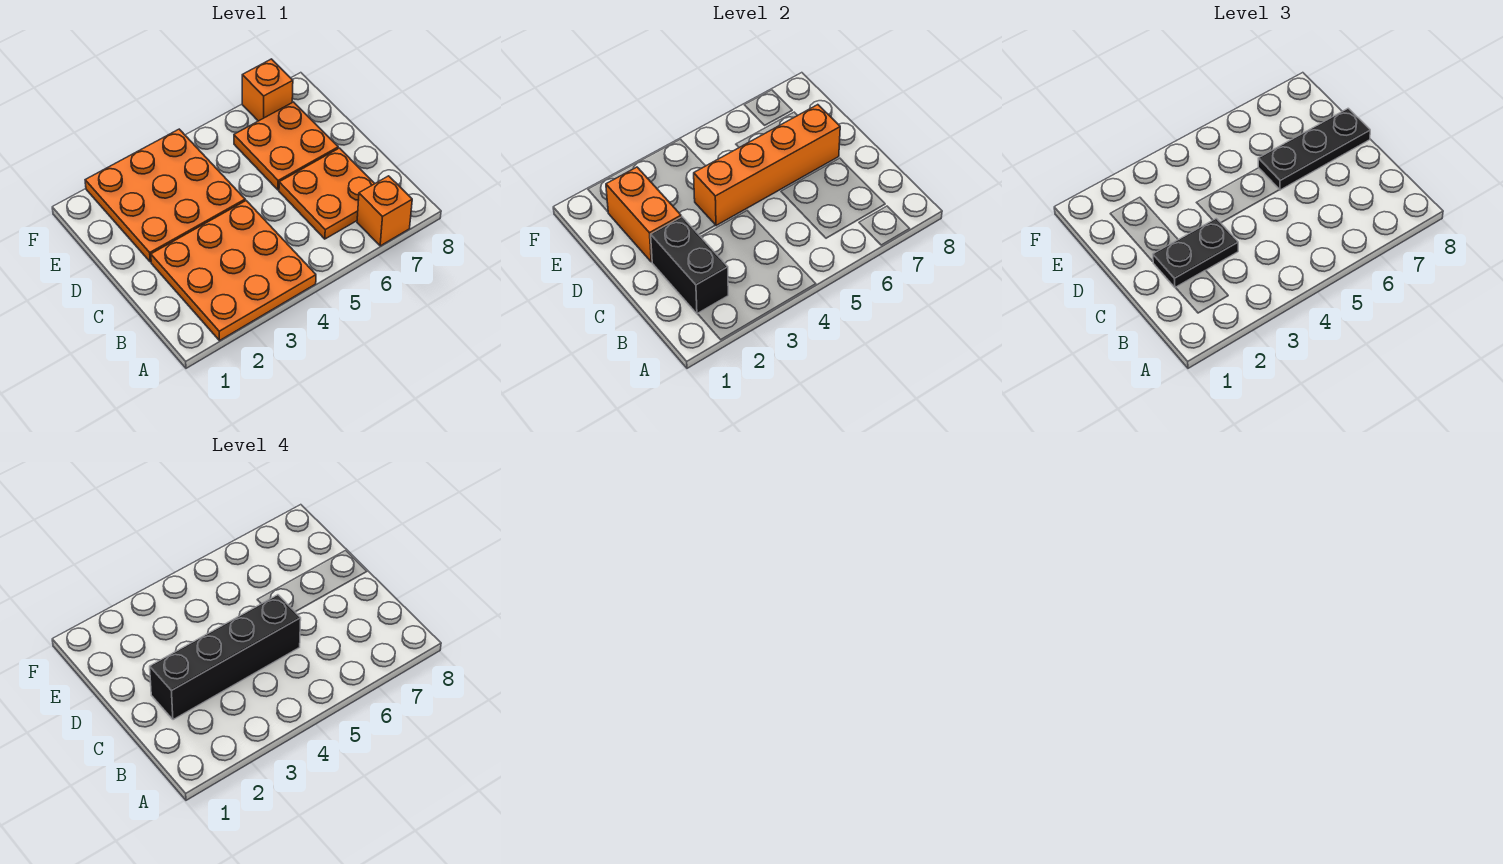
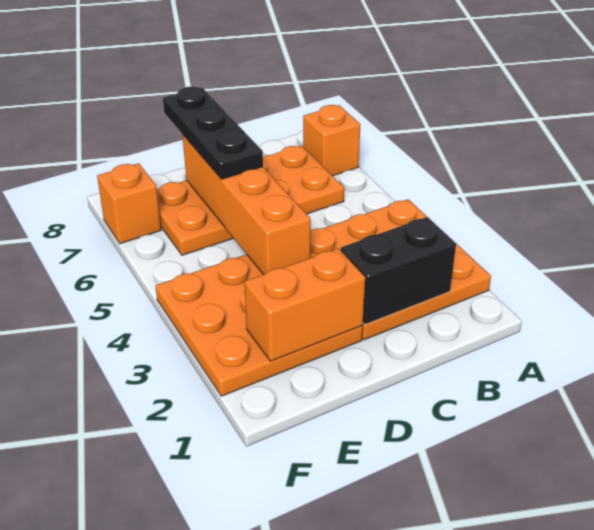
black plate C2:C3 level 3 -> none
black brick C2:C5 level 4 -> none

